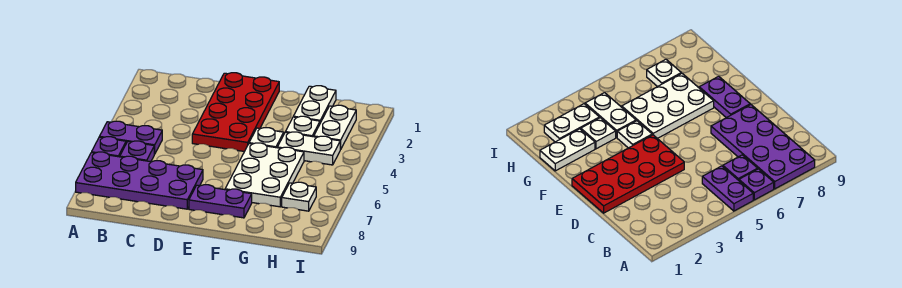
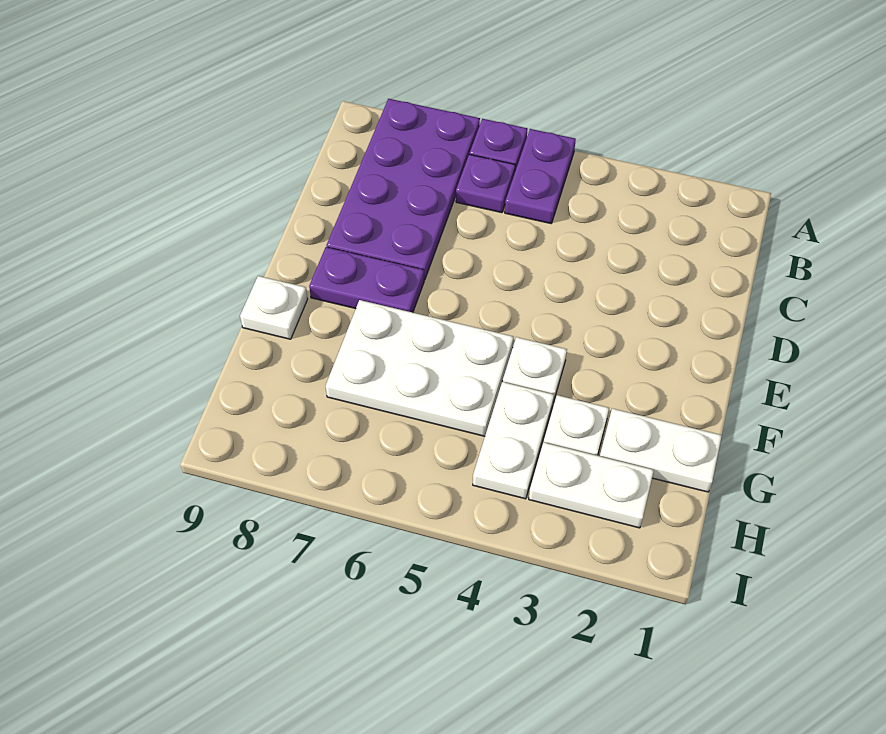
red plate D1:E4 level 1 -> none
purple plate E8:F8 level 1 -> purple plate E7:E8 level 1
white plate H7 level 1 -> white plate F9 level 1

